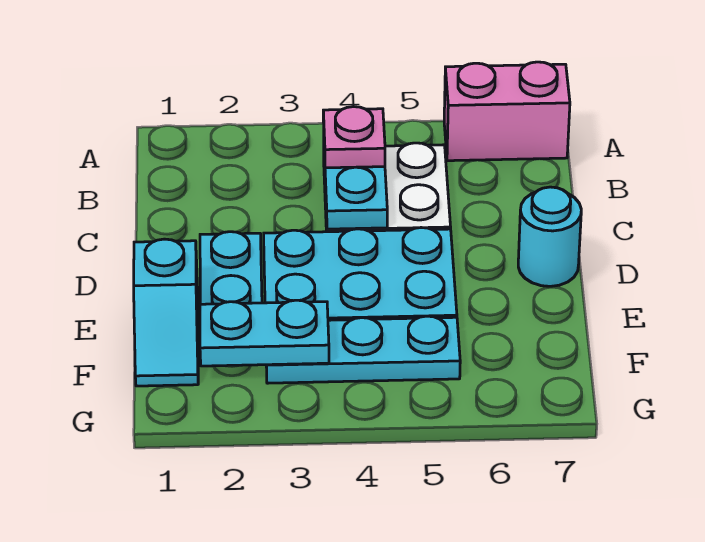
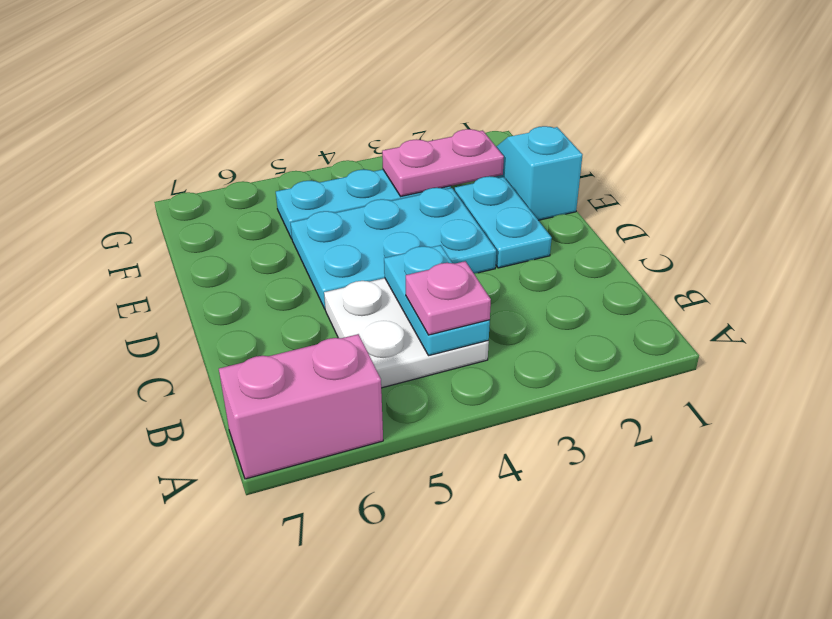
cyan round brick D7 level 1 -> none
cyan plate F2:F3 level 2 -> pink plate F2:F3 level 2

